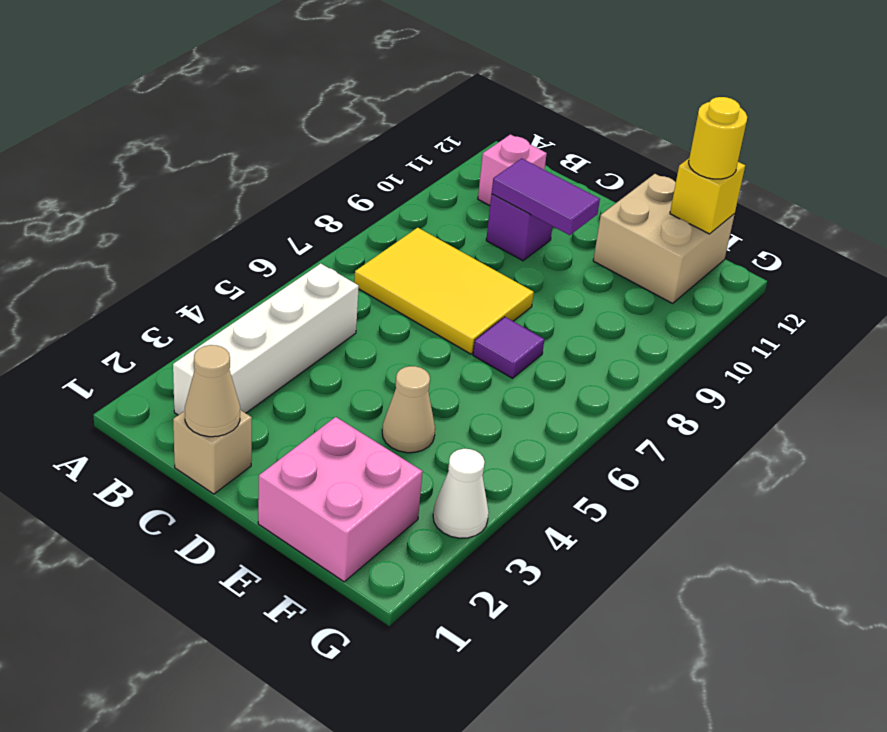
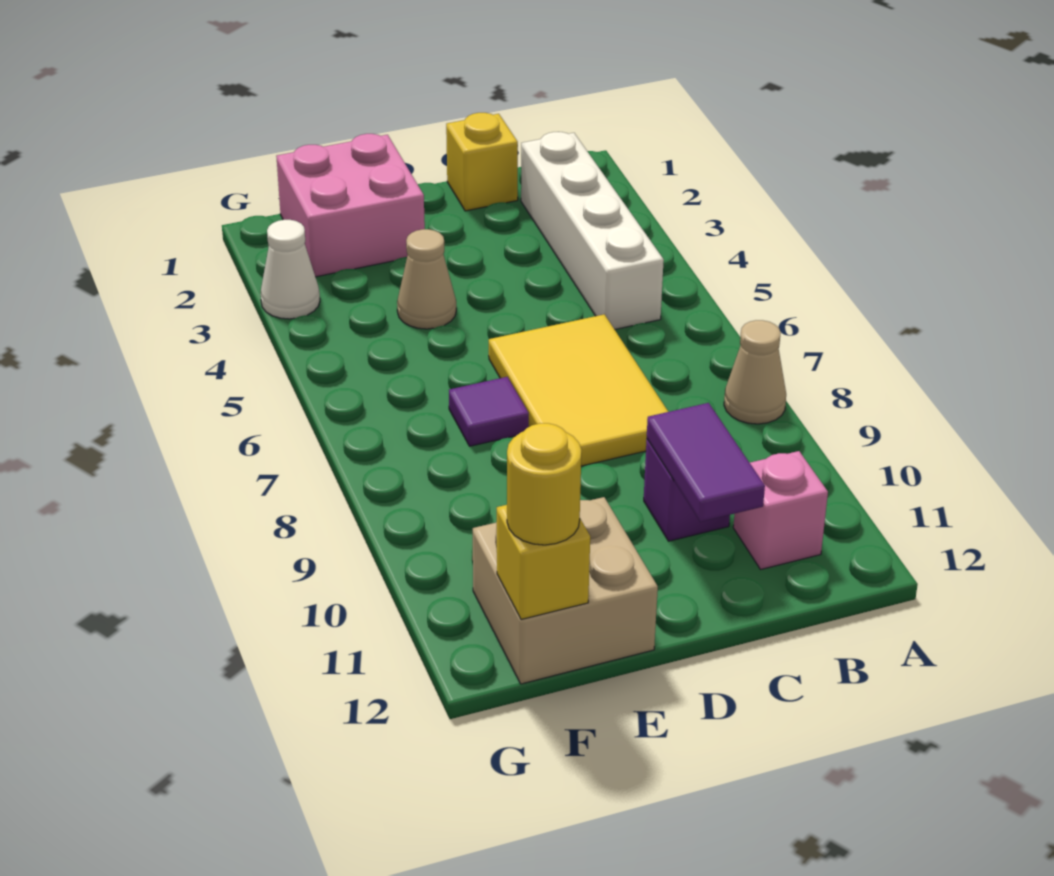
yellow tile B7:D8 level 1 -> yellow tile C6:D8 level 1
tan brick C1 level 1 -> yellow brick C1 level 1
tan cone C1 level 2 -> tan cone A8 level 1
purple tile C10:D10 level 2 -> purple tile C10:C11 level 2

